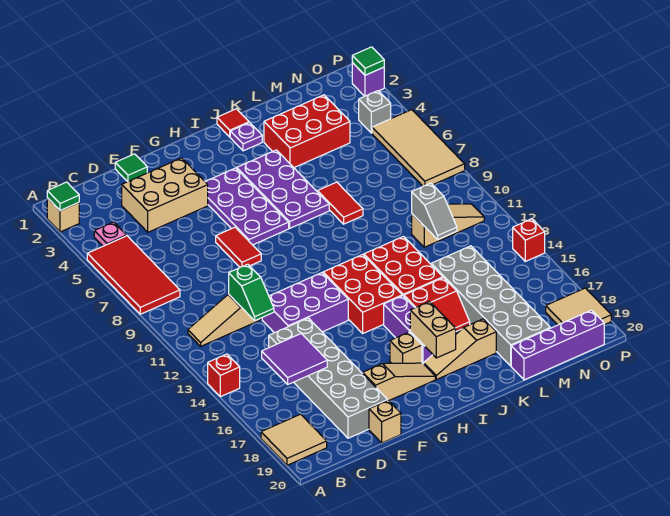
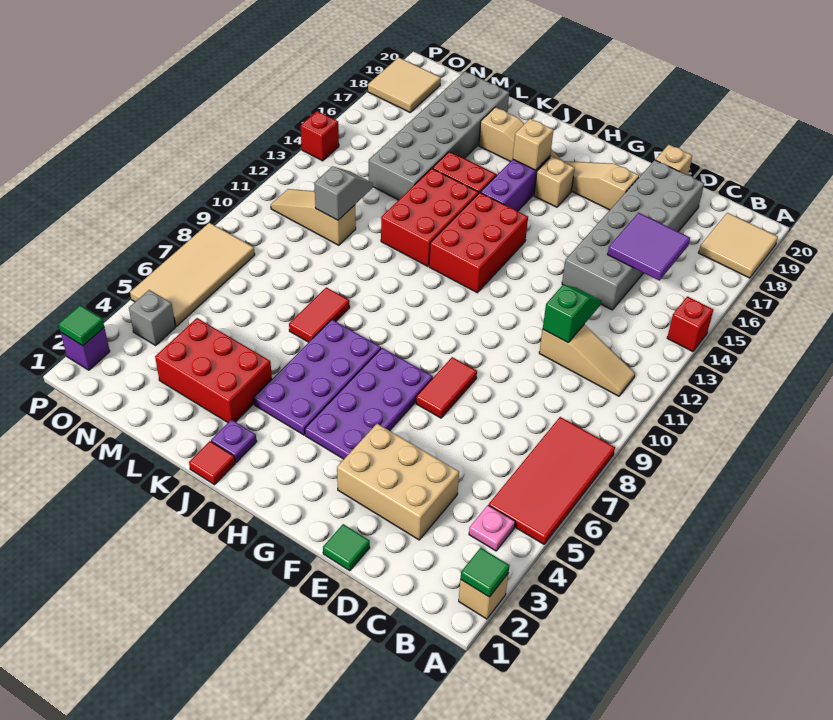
purple brick E12:G13 level 1 -> none
tan brick I17:I18 level 2 -> tan brick I17 level 2
purple brick L20:O20 level 1 -> none

